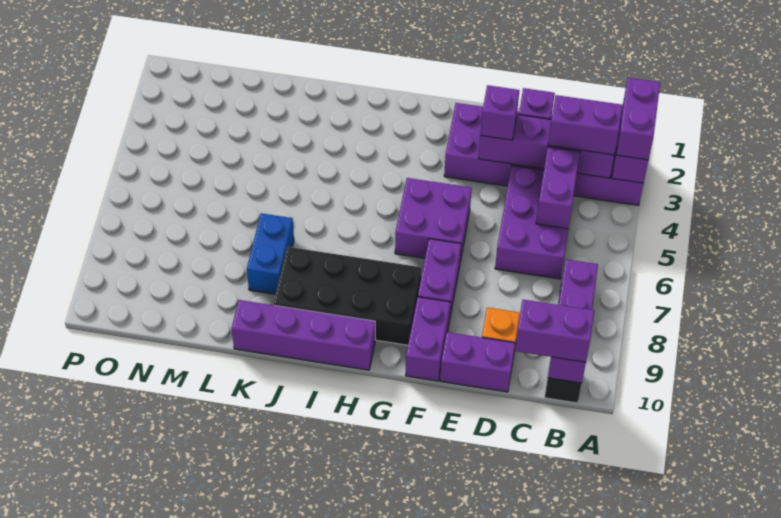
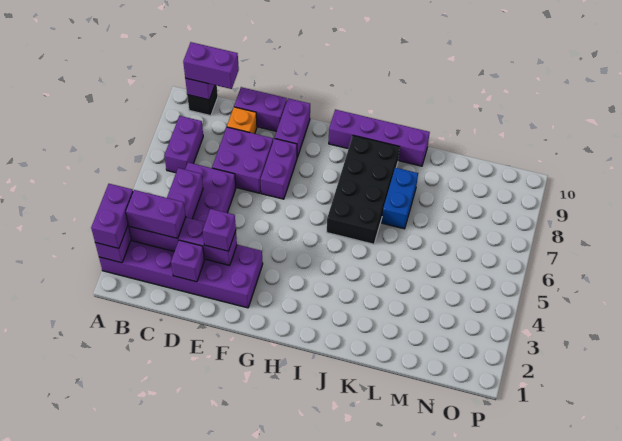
purple brick F5:G6 level 1 -> purple brick D7:E8 level 1
black brick G8:J9 level 1 -> black brick I6:J9 level 1

